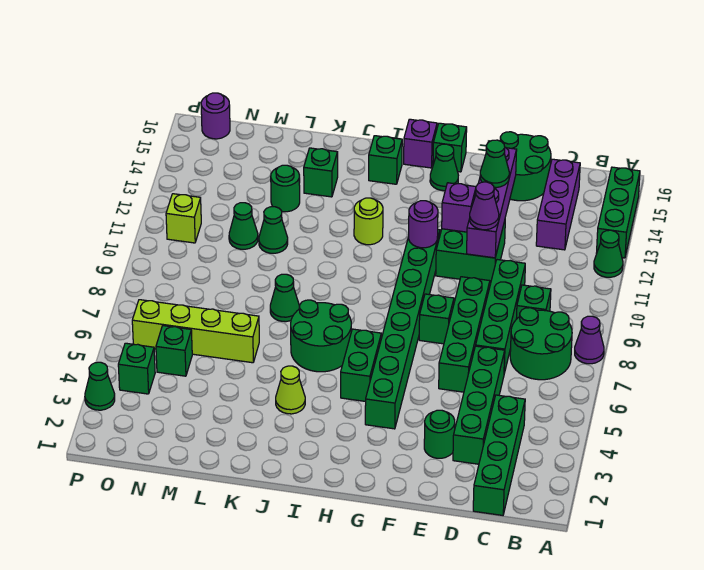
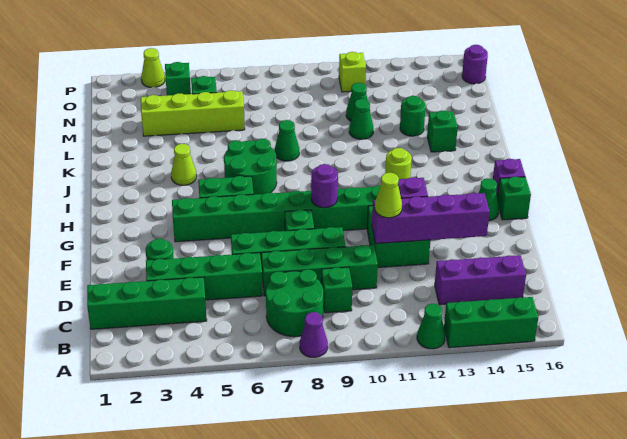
green round brick D15:E16 level 1 -> none
purple cone E11 level 3 -> lime cone E11 level 3
green cone E13 level 3 -> none
purple round brick G11 level 2 -> purple round brick G9 level 2
green brick I15 level 1 -> none
lime brick L6:O6 level 1 -> lime brick M3:M6 level 1
green cone P3 level 1 -> lime cone P3 level 1

